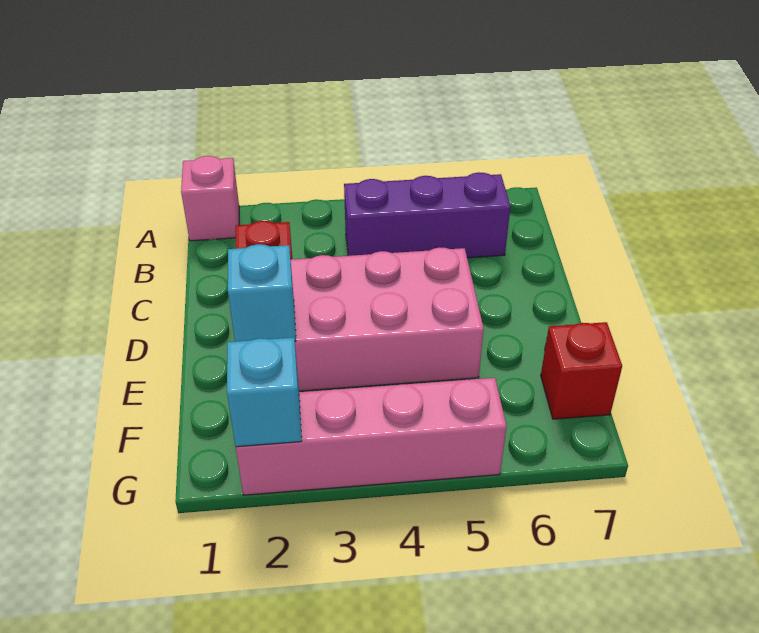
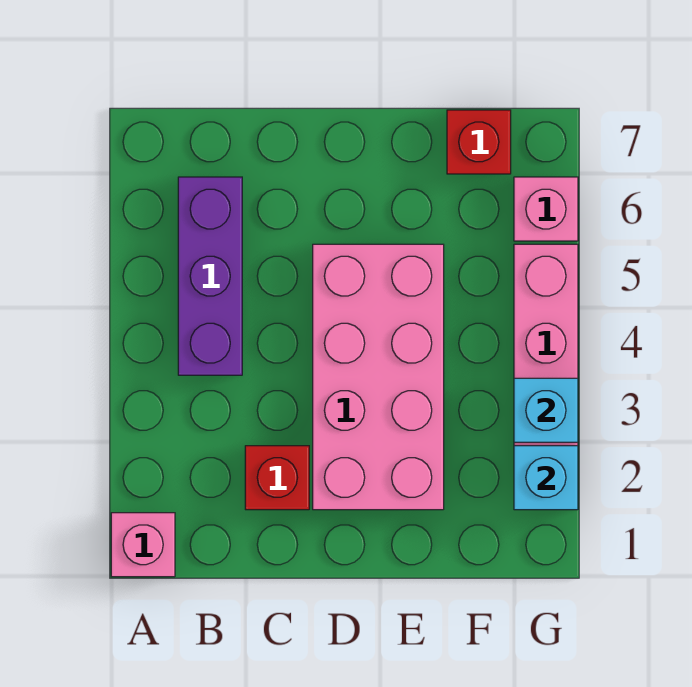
cyan brick E2 level 2 -> cyan brick G3 level 2
none -> pink brick G6 level 1

